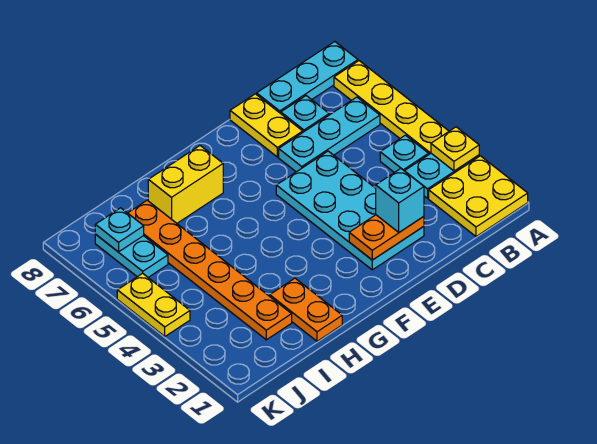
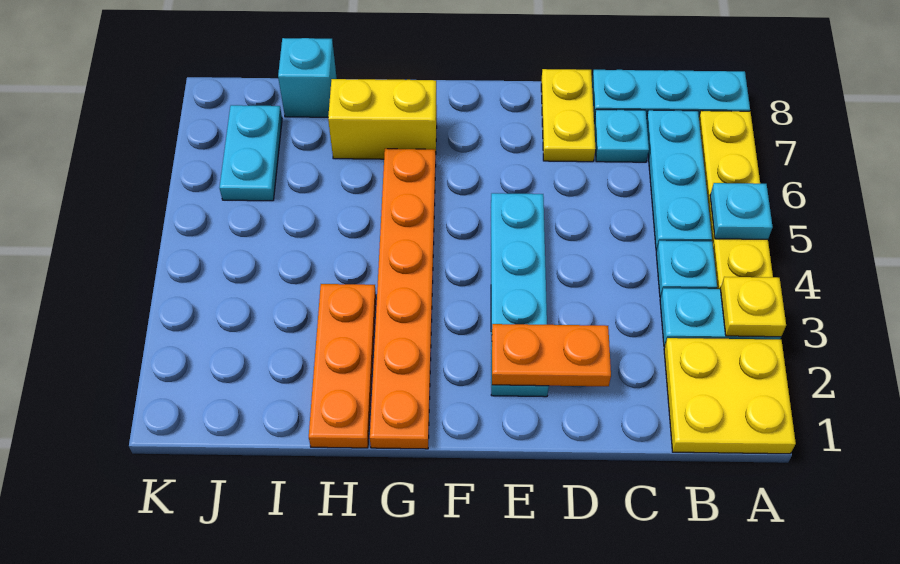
cyan plate B6:D6 level 1 -> cyan plate B5:B7 level 1
cyan plate D2:E5 level 1 -> cyan plate E2:E5 level 1
cyan brick D2 level 3 -> cyan brick I8 level 1
orange plate H1:H2 level 1 -> orange plate H1:H3 level 1
orange plate I2:I7 level 1 -> orange plate G1:G6 level 1
cyan plate J7 level 2 -> cyan plate A5 level 2
yellow plate K4:K5 level 1 -> none

